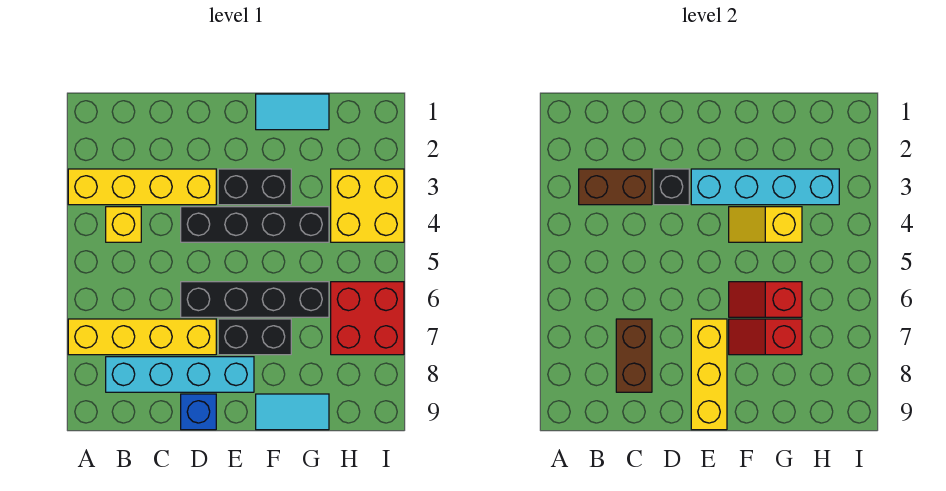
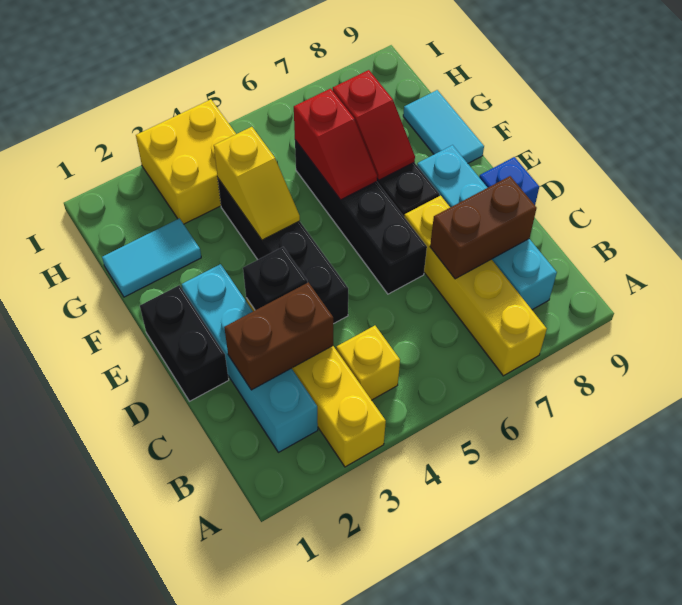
brown brick B3:C3 level 2 -> brown brick C2:C3 level 2
black brick E3:F3 level 1 -> black brick D1:E1 level 1
cyan brick E3:H3 level 2 -> cyan brick B2:E2 level 1
yellow brick E7:E9 level 2 -> none
cyan tile F1:G1 level 1 -> cyan tile G1:G2 level 1
red brick H6:I7 level 1 -> none

